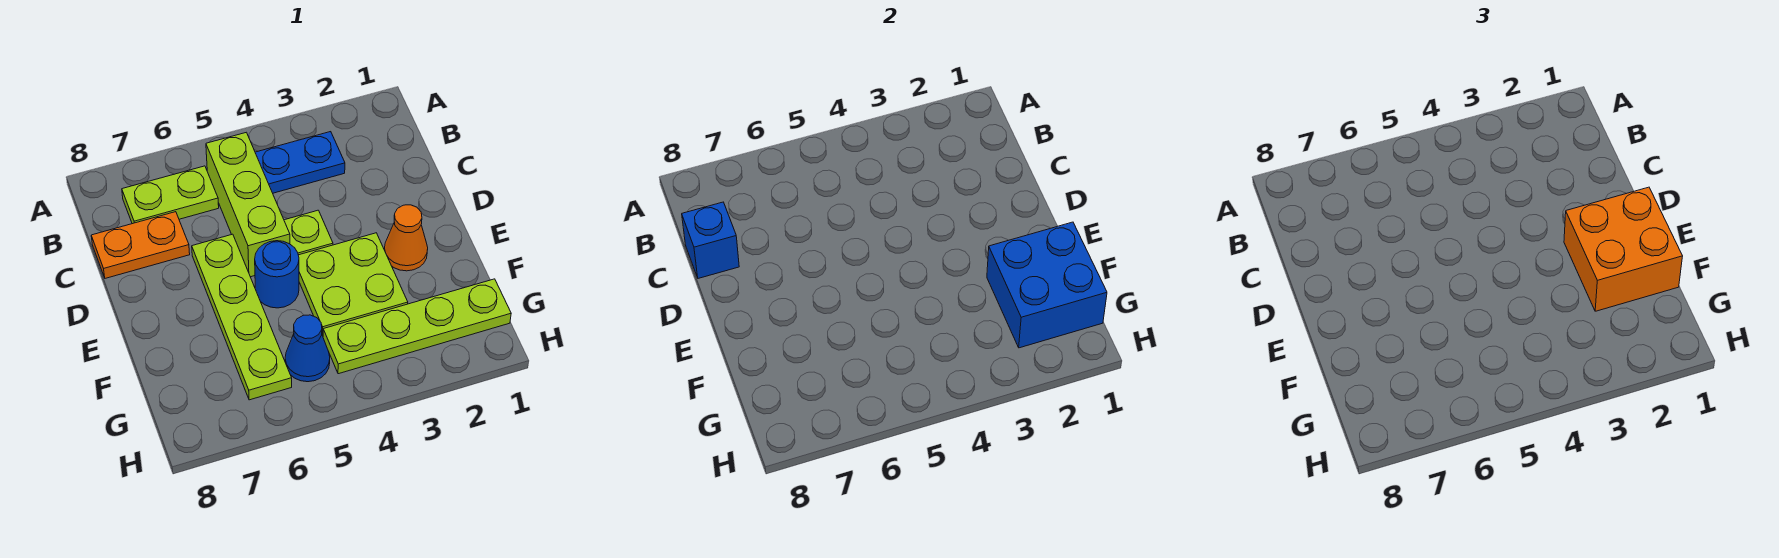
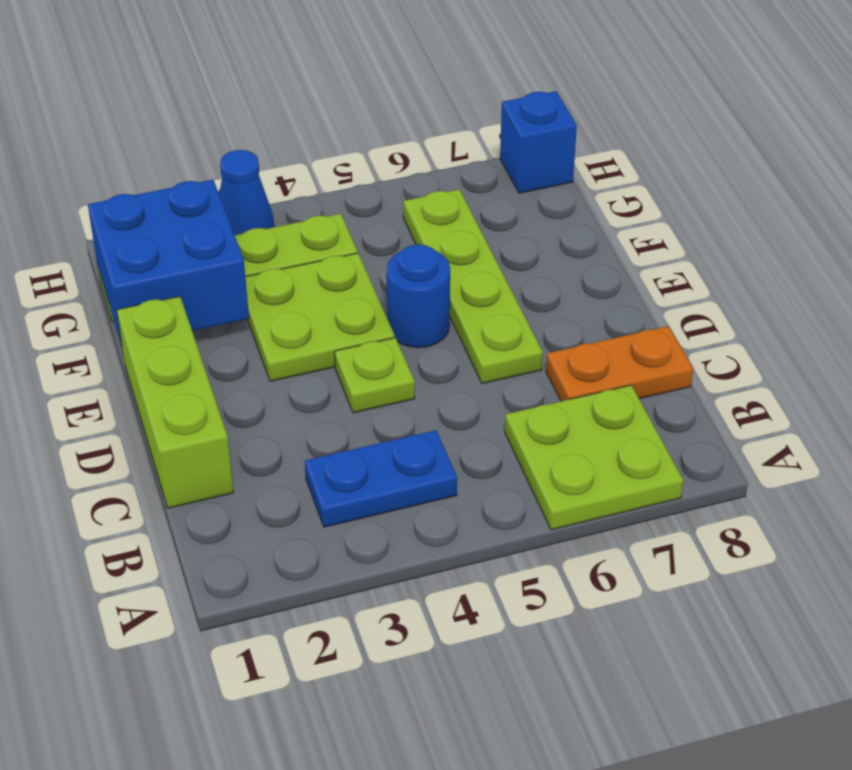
lime brick B5:D5 level 1 -> lime brick C1:E1 level 1
lime plate B6:B7 level 1 -> lime plate A6:B7 level 1
blue brick C8 level 2 -> blue brick H8 level 1
orange brick E1:F2 level 3 -> none
orange cone E2 level 1 -> none
blue cone G5 level 1 -> blue cone H3 level 1

